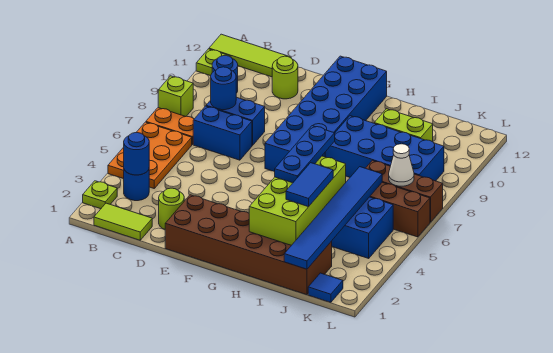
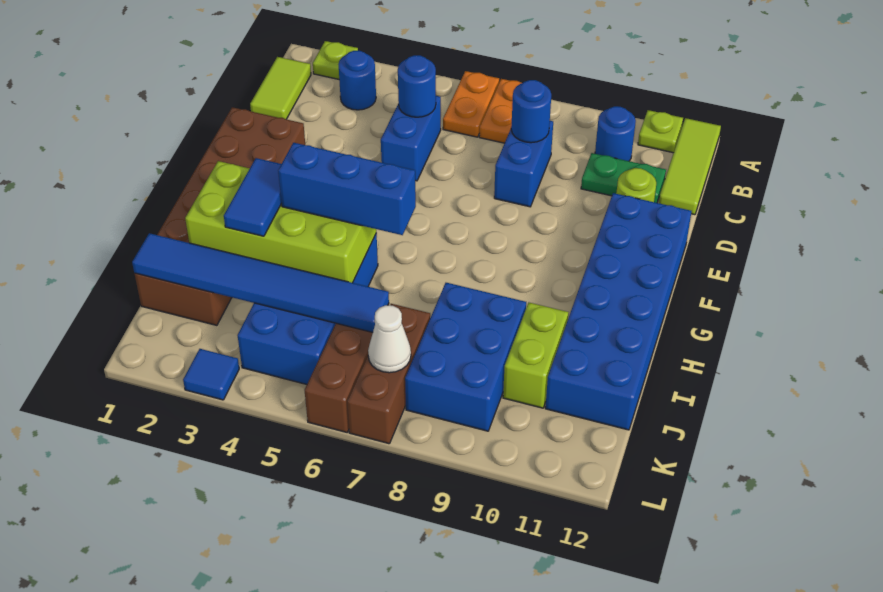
orange plate A4:B6 level 1 -> orange plate A6:B6 level 1
lime brick A8 level 1 -> none
blue round brick B3 level 2 -> blue round brick C5 level 2
blue brick C7:D7 level 1 -> blue brick C5:D5 level 1
none -> green plate C10:C11 level 1
lime round brick D2 level 1 -> none
blue brick F7:G12 level 1 -> blue brick E11:J12 level 1
blue plate H4:H6 level 3 -> blue brick H4:H6 level 3
blue brick H8:K9 level 1 -> blue brick I8:K9 level 1
blue tile I3:I4 level 3 -> blue tile H3:I3 level 3
blue tile K1 level 1 -> blue tile L3 level 1

